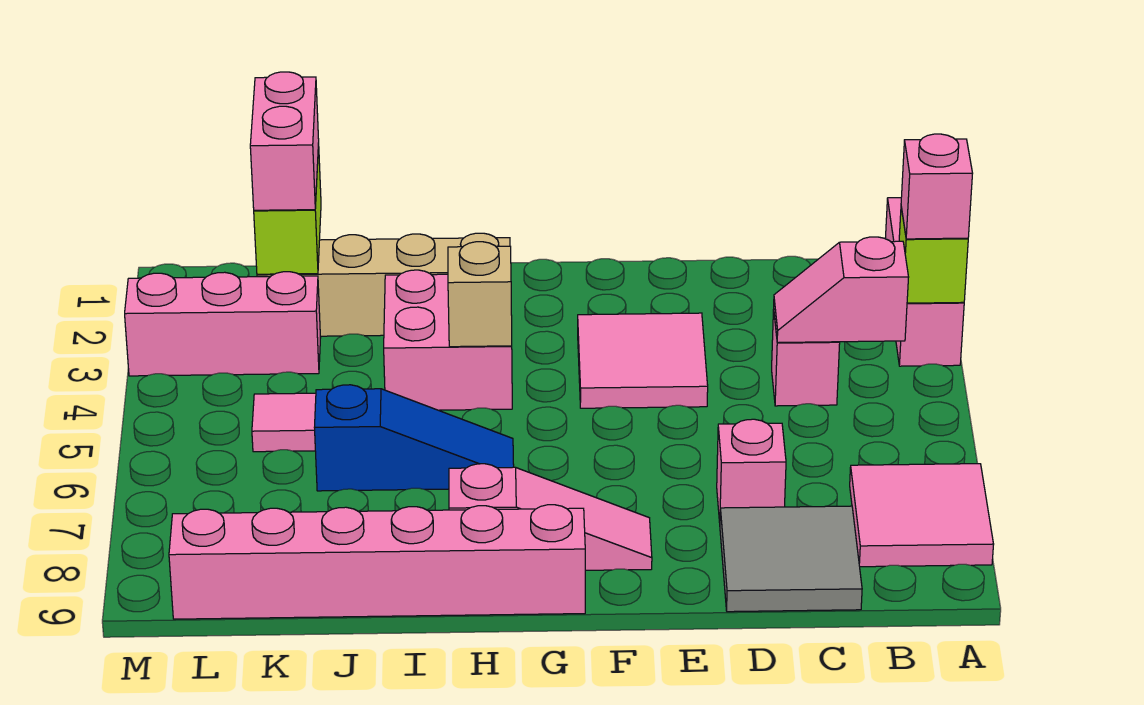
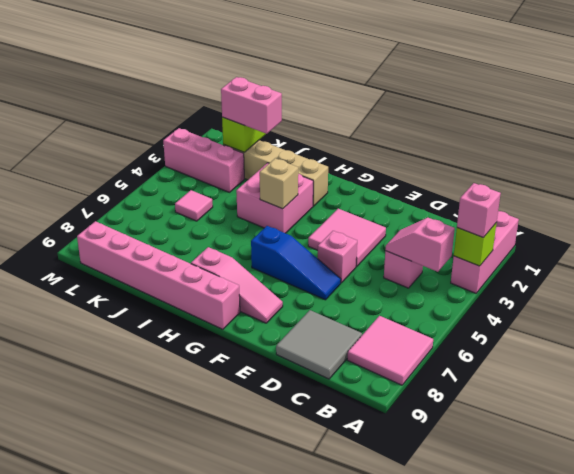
pink brick D7 level 1 -> pink brick E5 level 1
blue slope H6:J6 level 1 top J -> blue slope E6:G6 level 1 top G
pink brick K1:K2 level 3 -> pink brick J2:K2 level 3

